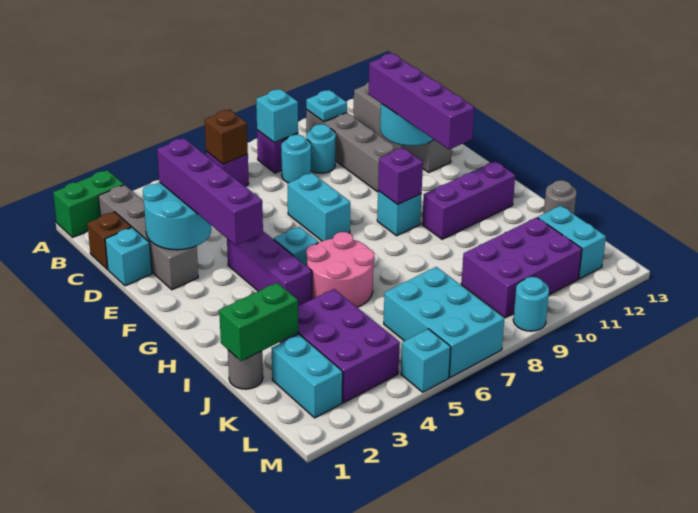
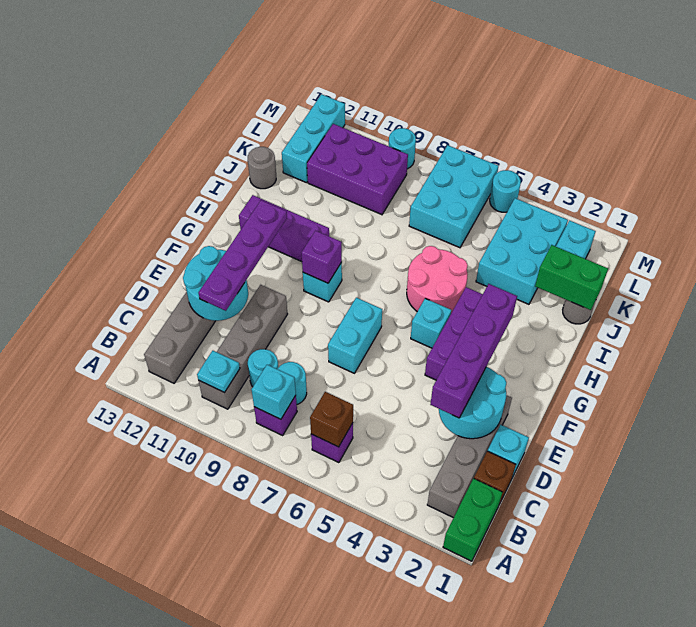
green brick A1:A2 level 1 -> green brick A1:B1 level 1
purple brick D11:G11 level 3 -> purple plate D11:G11 level 3
purple brick J3:L4 level 1 -> cyan brick J3:L4 level 1
cyan brick K12:L12 level 1 -> cyan brick K12:M12 level 1
cyan brick M5 level 1 -> cyan round brick M5 level 1

